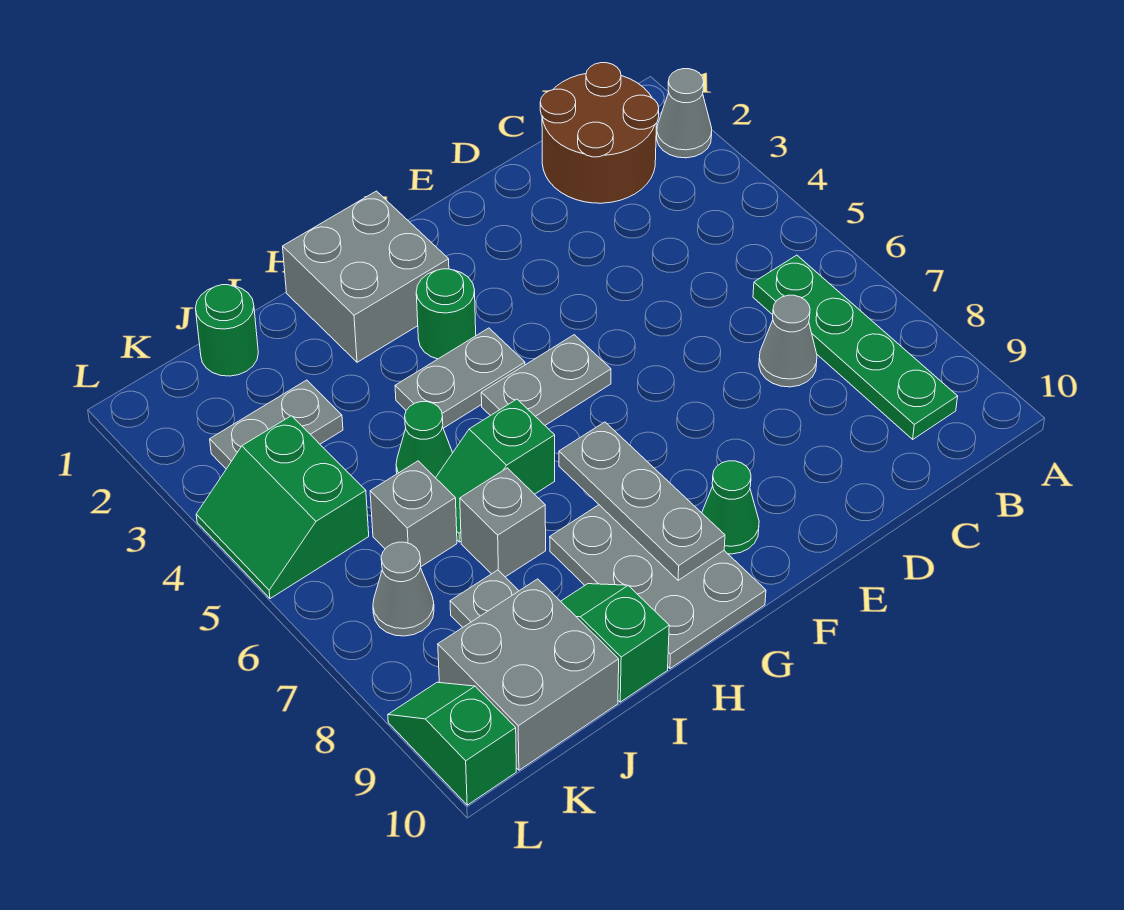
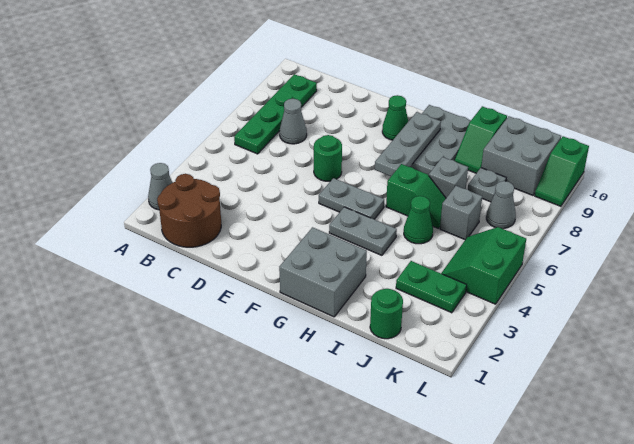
green round brick G3 level 1 -> green round brick E6 level 1
grey plate J3:K3 level 1 -> green plate J3:K3 level 1
green slope K4:L5 level 1 top K -> green slope K4:L5 level 1 top L

